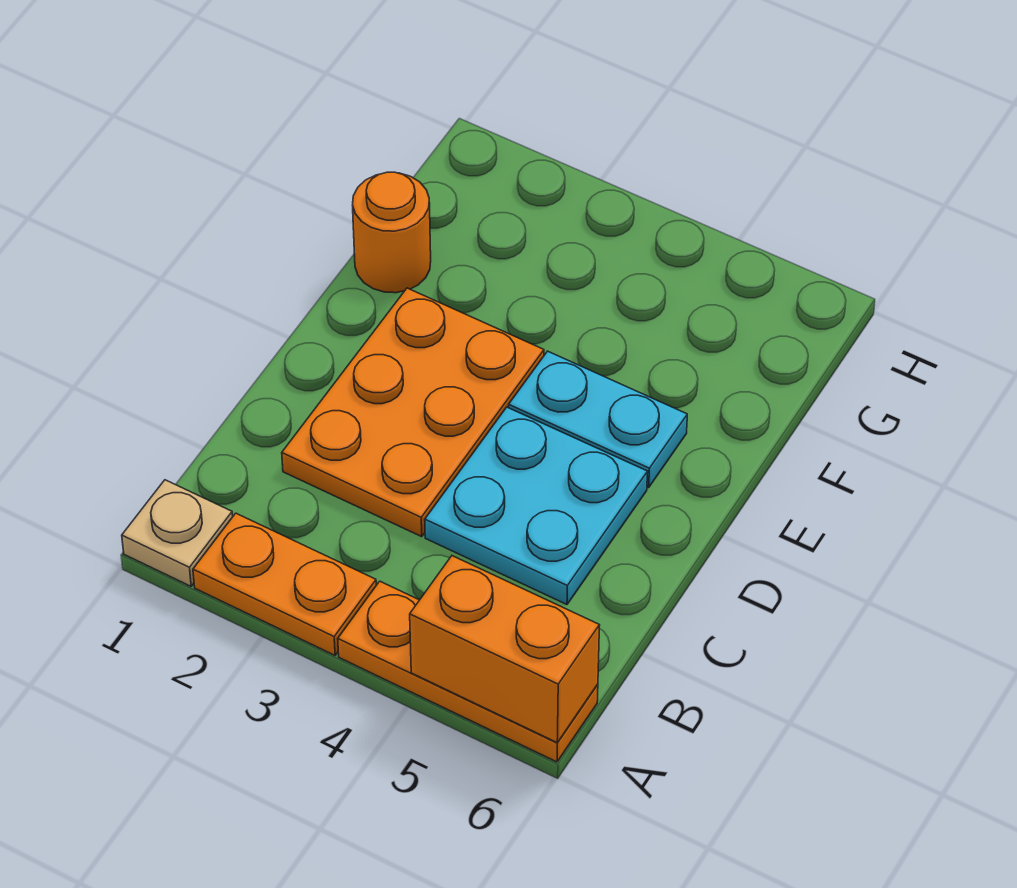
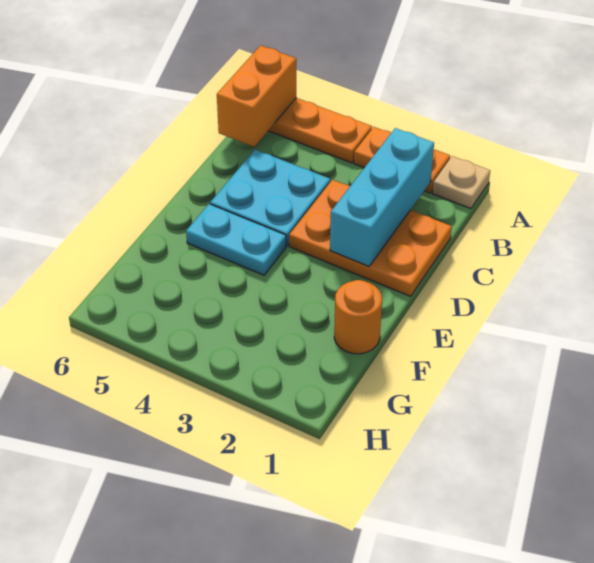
orange brick A5:A6 level 2 -> orange brick A6:B6 level 2
none -> cyan brick B2:D2 level 2
orange plate C2:E3 level 1 -> orange plate C1:D3 level 1

